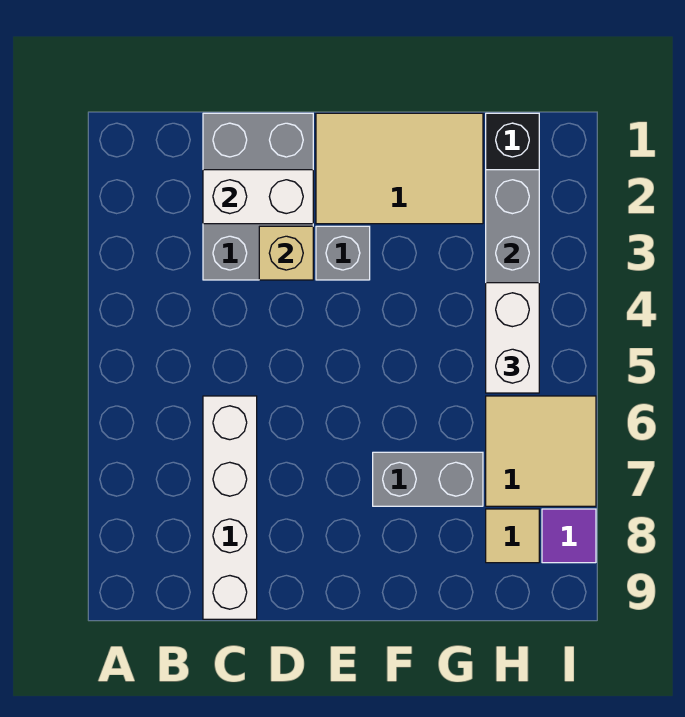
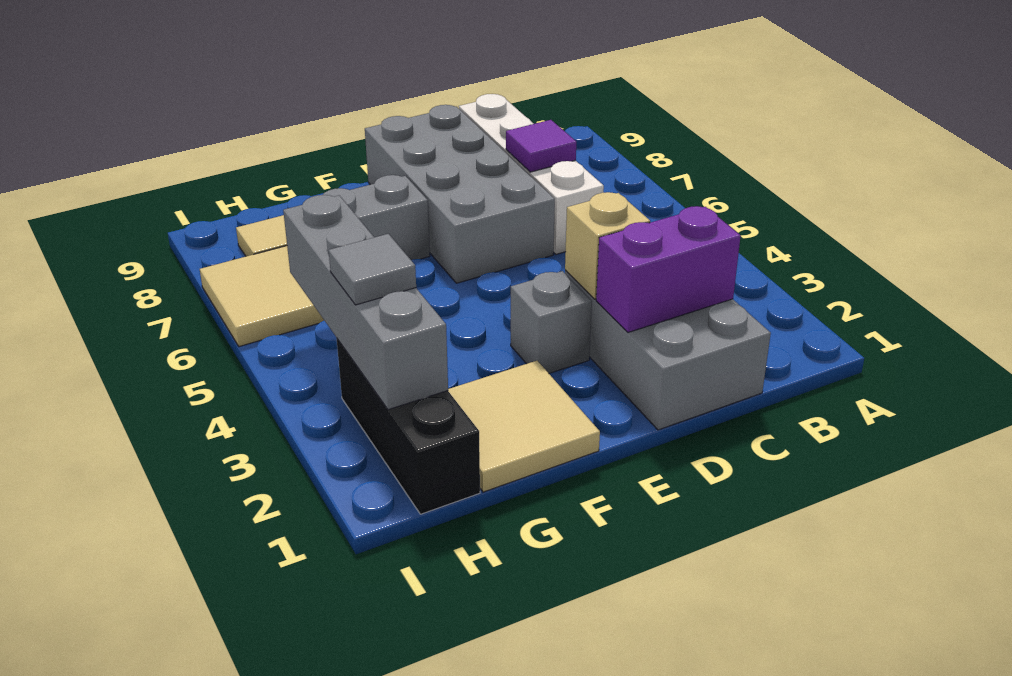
white brick C2:D2 level 2 -> purple brick C2:D2 level 2
none -> grey brick D6:E9 level 1
tan tile E1:G2 level 1 -> tan tile F1:G2 level 1
none -> grey tile H3 level 3
white brick H4:H5 level 3 -> none
purple tile I8 level 1 -> purple tile C7 level 2

